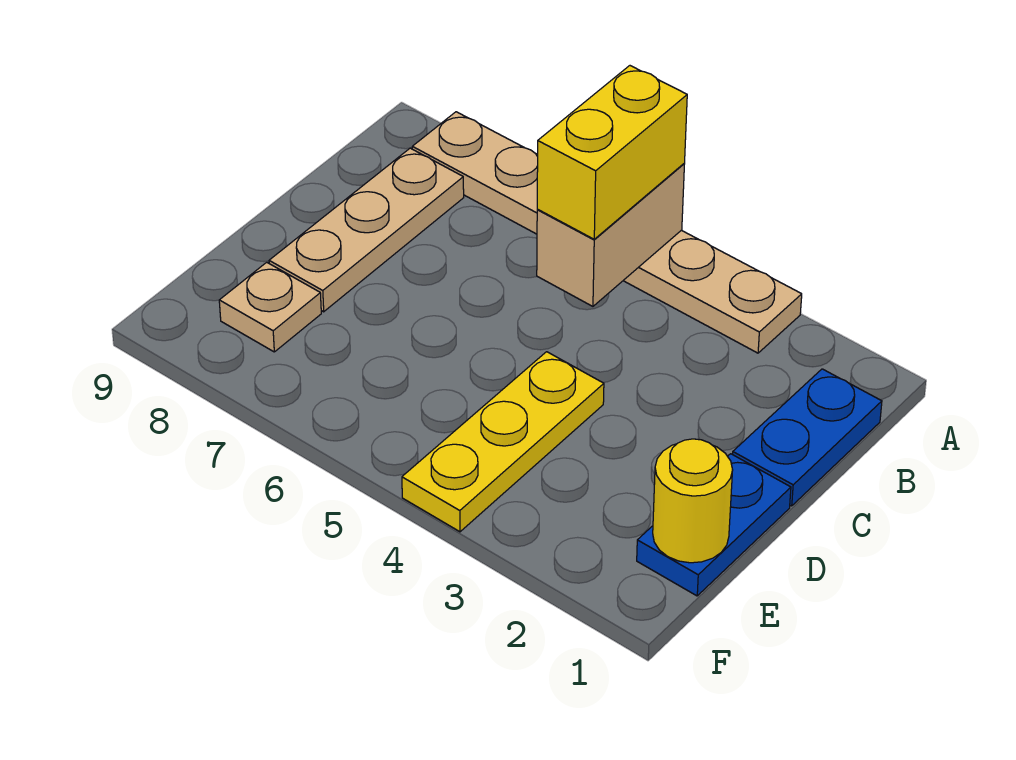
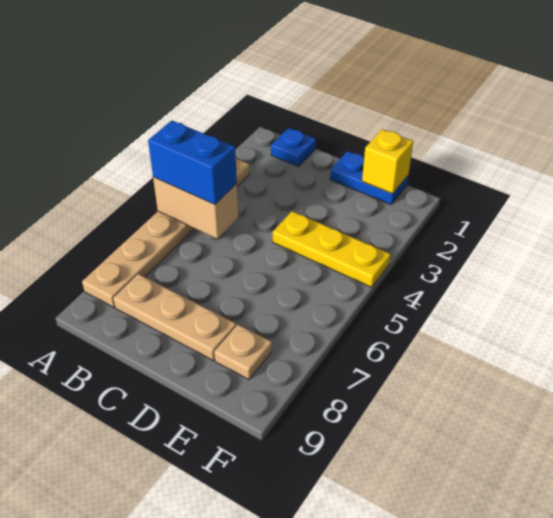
yellow brick A5:B5 level 3 -> blue brick A5:B5 level 3
blue plate B1:C1 level 1 -> blue plate B1 level 1
yellow round brick E1 level 2 -> yellow brick E1 level 2

